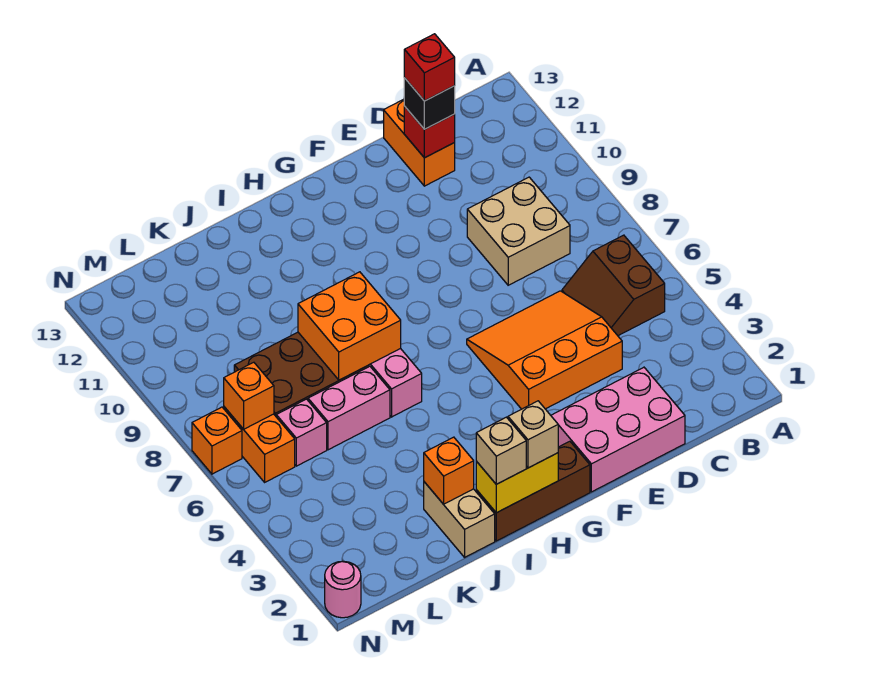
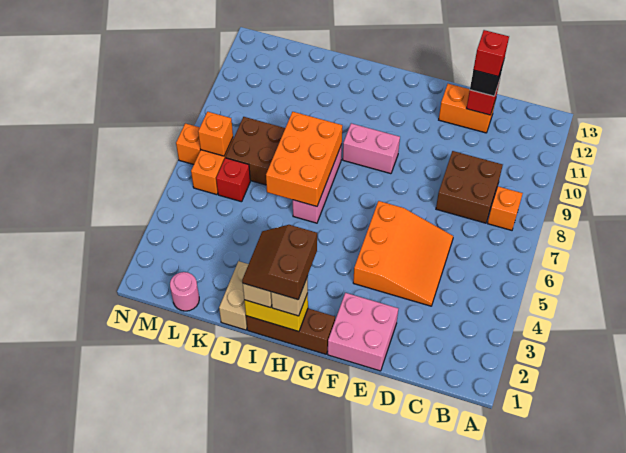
brown slope B5:C6 level 1 top B -> brown slope H1:I2 level 4 top H
tan brick C8:D9 level 1 -> brown brick C8:D9 level 1
pink brick D1:F2 level 1 -> pink brick E1:F2 level 1
orange slope D4:F6 level 1 top 4 -> orange slope D4:F6 level 1 top F
orange brick D12:D13 level 1 -> orange brick D12:E12 level 1
orange brick I7:J8 level 2 -> orange brick I6:J8 level 2
orange brick J2 level 2 -> orange brick B8 level 1
pink brick J6:K6 level 1 -> pink brick G9:H9 level 1
pink brick L6 level 1 -> red brick L6 level 1
pink round brick N1 level 1 -> pink round brick L1 level 1

